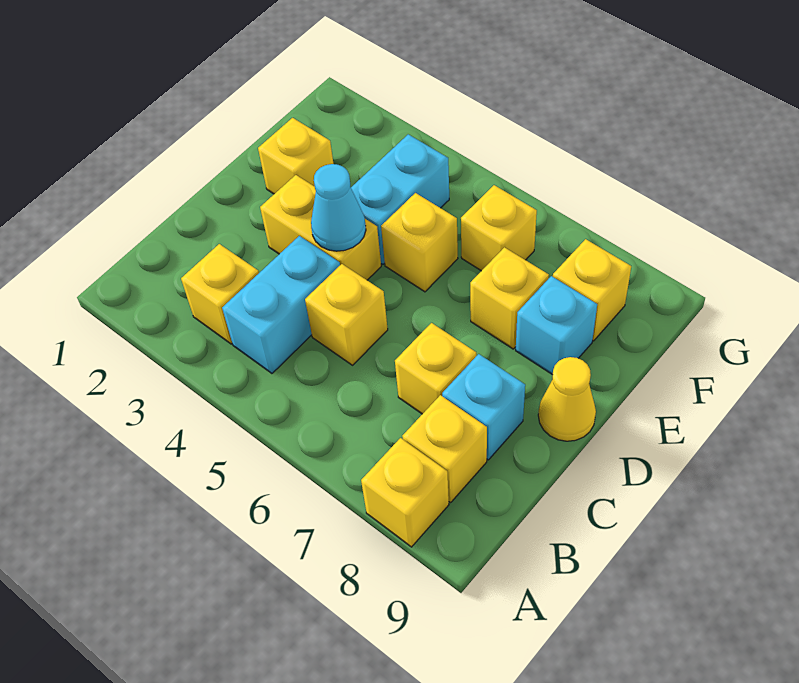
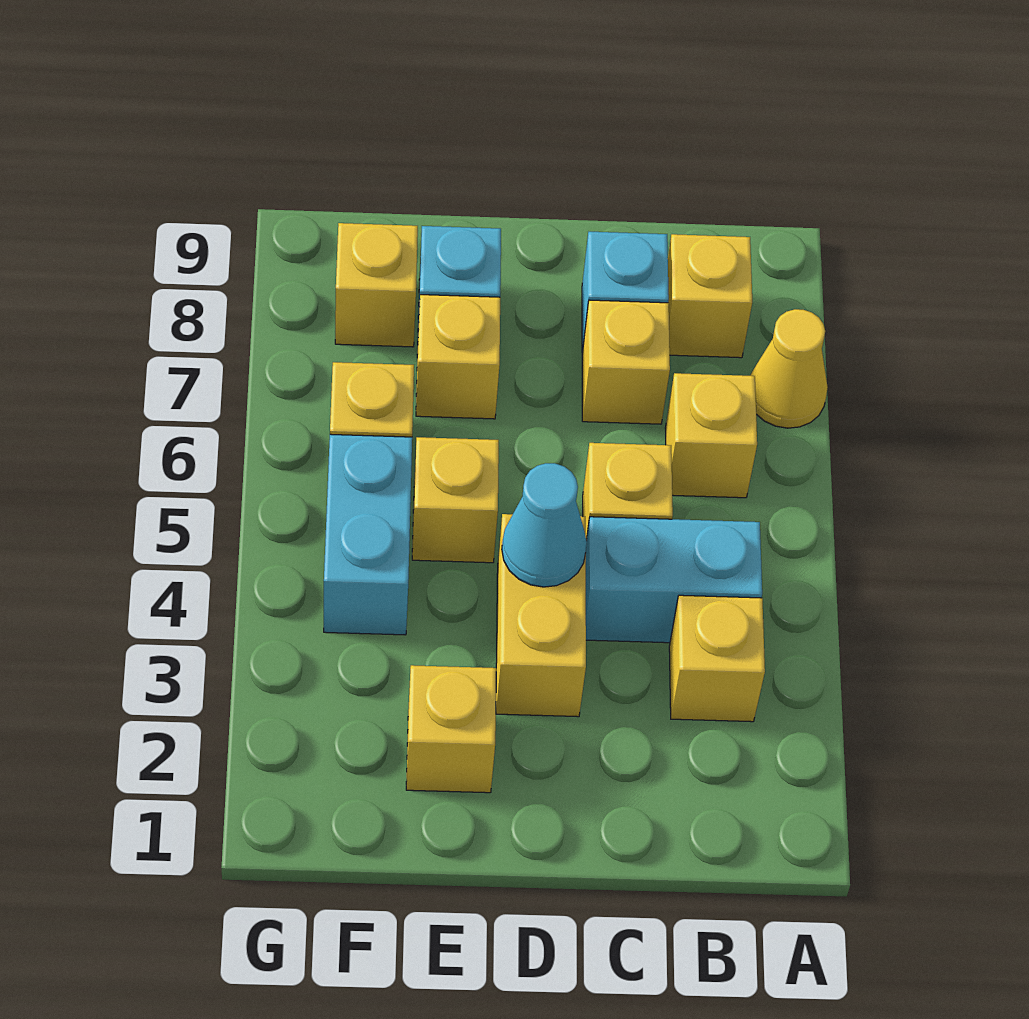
yellow brick A8 level 1 -> yellow brick B6 level 1
yellow cone D9 level 1 -> yellow cone A7 level 1
cyan brick E4:F4 level 1 -> cyan brick F4:F5 level 1

